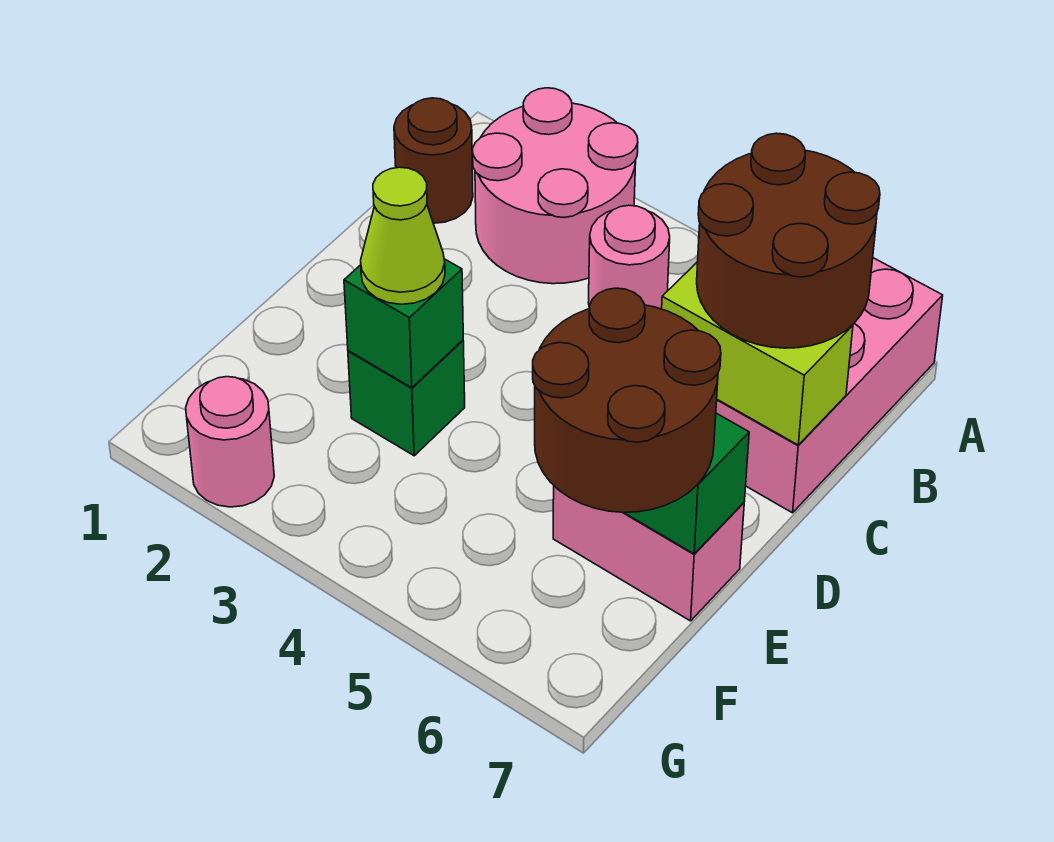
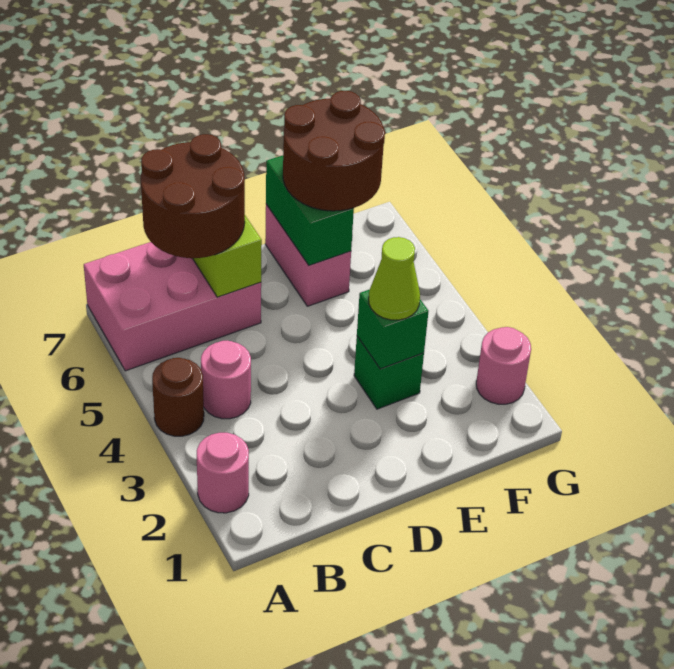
pink round brick A2:B3 level 1 -> pink round brick A2 level 1
brown round brick B1 level 1 -> brown round brick A4 level 1

